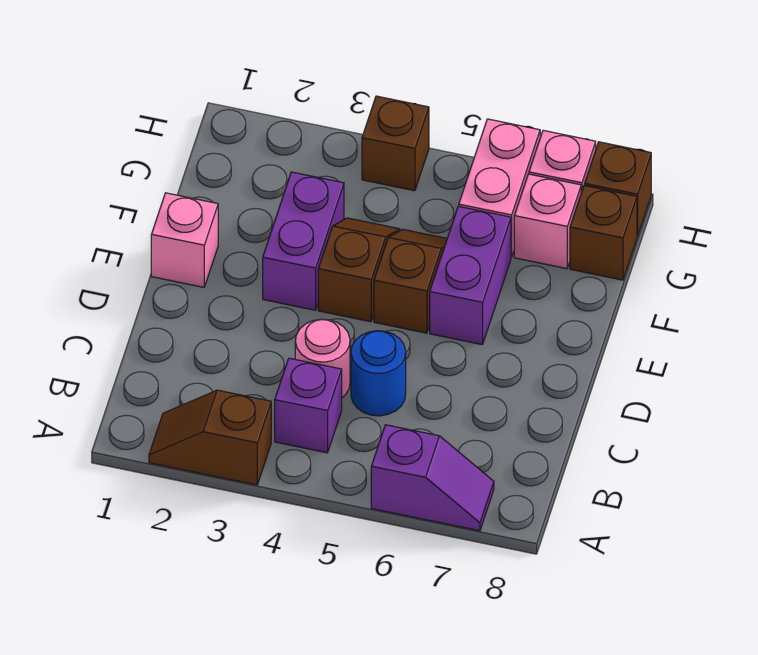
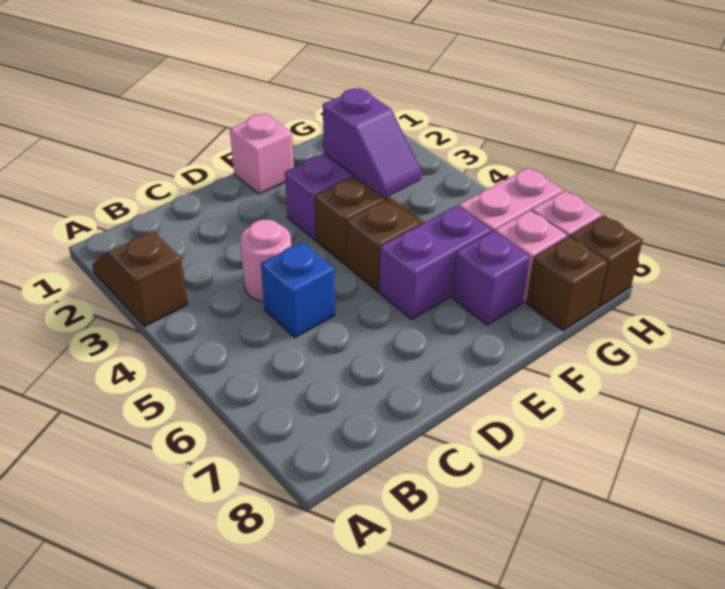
purple slope A6:A7 level 1 top 6 -> purple slope F3:F4 level 2 top 3
purple brick B4 level 1 -> purple brick F7 level 1
blue round brick C5 level 1 -> blue brick C5 level 1
brown brick H4 level 1 -> none

